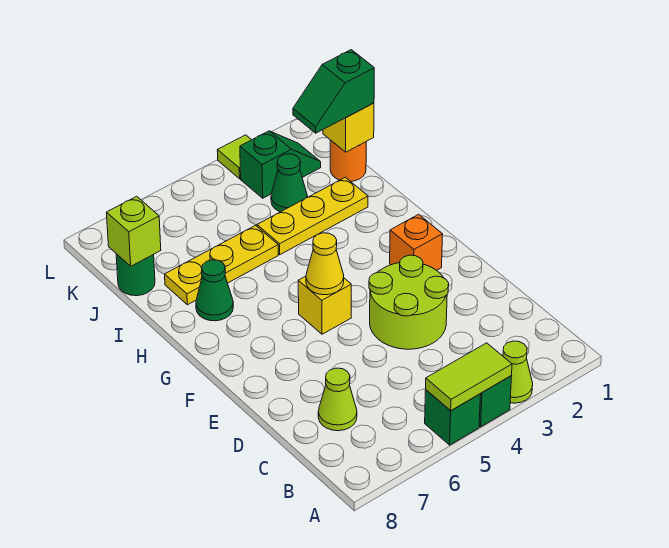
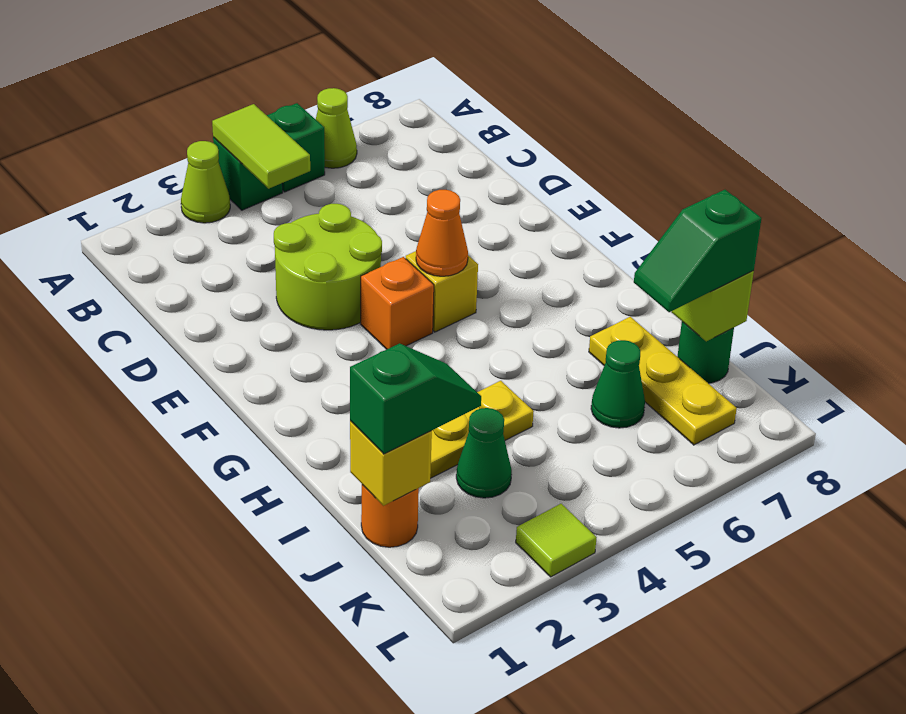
lime tile A4:A5 level 2 -> lime tile A4:B4 level 2
lime cone C7 level 1 -> lime cone A6 level 1
orange brick F2 level 1 -> orange brick F4 level 1
yellow cone F5 level 2 -> orange cone F5 level 2
green cone H7 level 1 -> green cone J6 level 1
yellow plate I5:I7 level 1 -> yellow plate I7:K7 level 1
green slope K2:K3 level 1 top 3 -> green slope J7:J8 level 3 top 8

